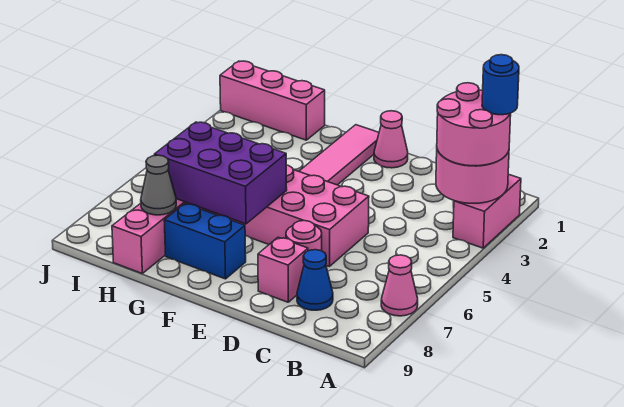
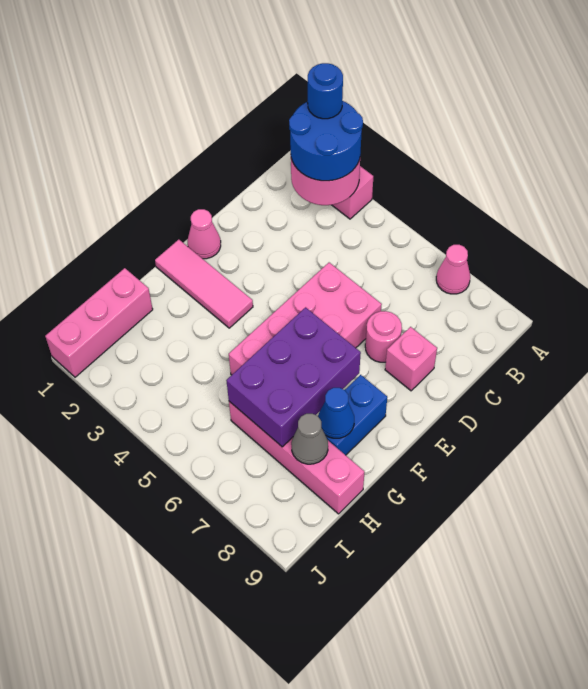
pink round brick A2:B3 level 3 -> blue round brick A2:B3 level 3
blue cone C8 level 1 -> blue cone G8 level 2

